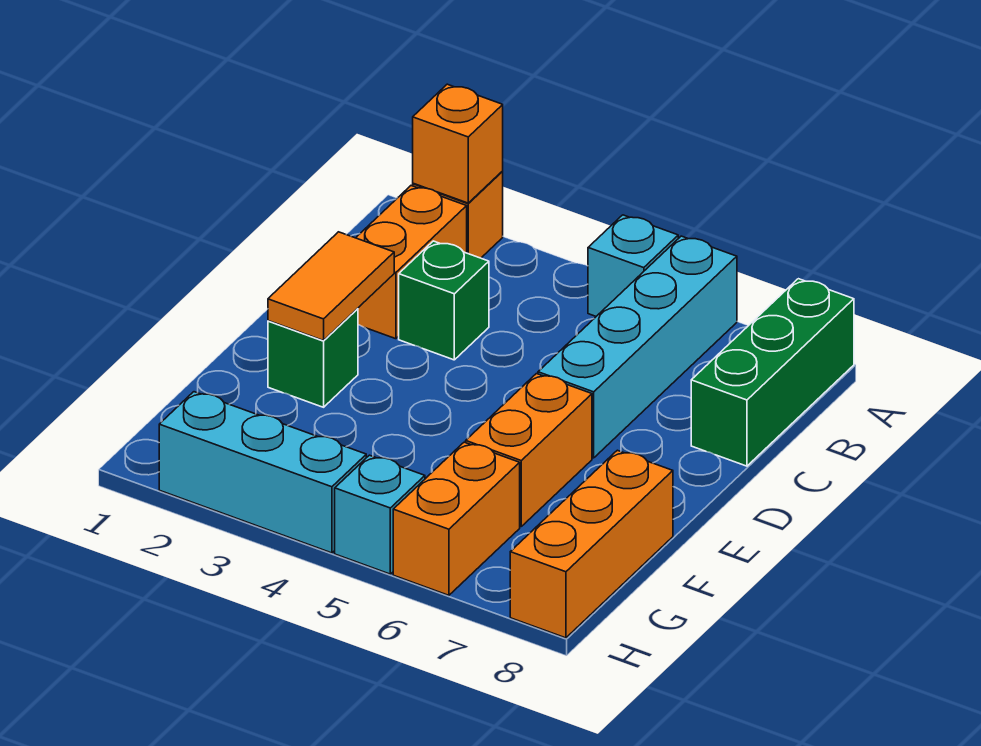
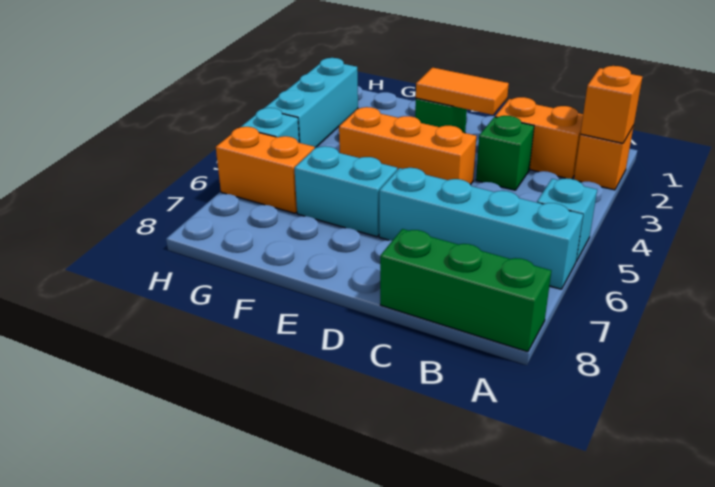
orange brick E6:F6 level 1 -> cyan brick E6:F6 level 1
orange brick F8:H8 level 1 -> orange brick D4:F4 level 1

